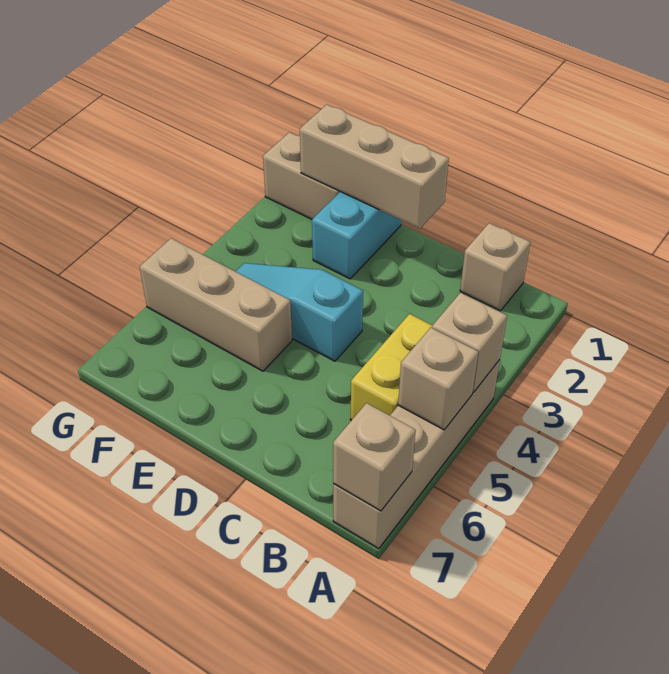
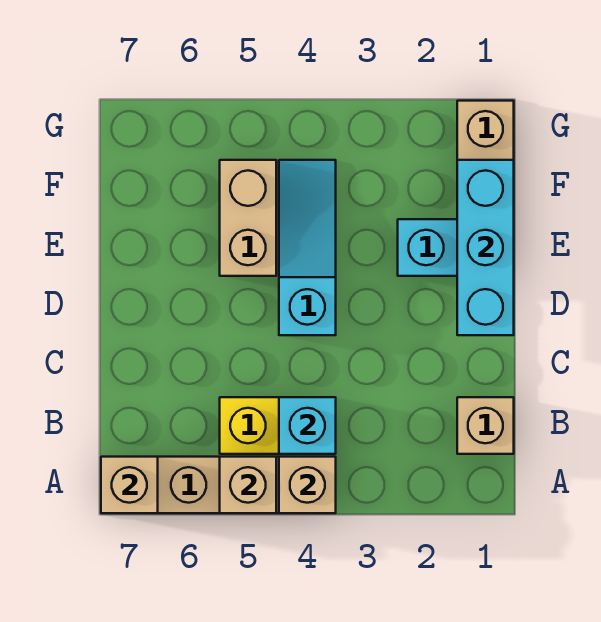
none -> cyan brick B4 level 2
tan brick D1:F1 level 2 -> cyan brick D1:F1 level 2
tan brick E5:G5 level 1 -> tan brick E5:F5 level 1

